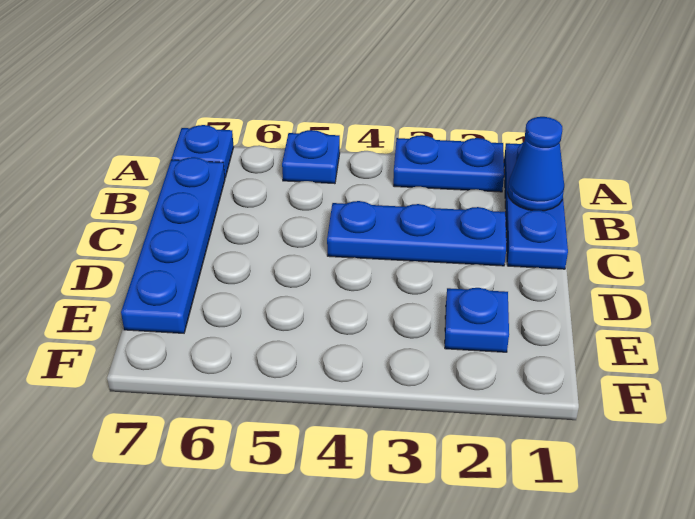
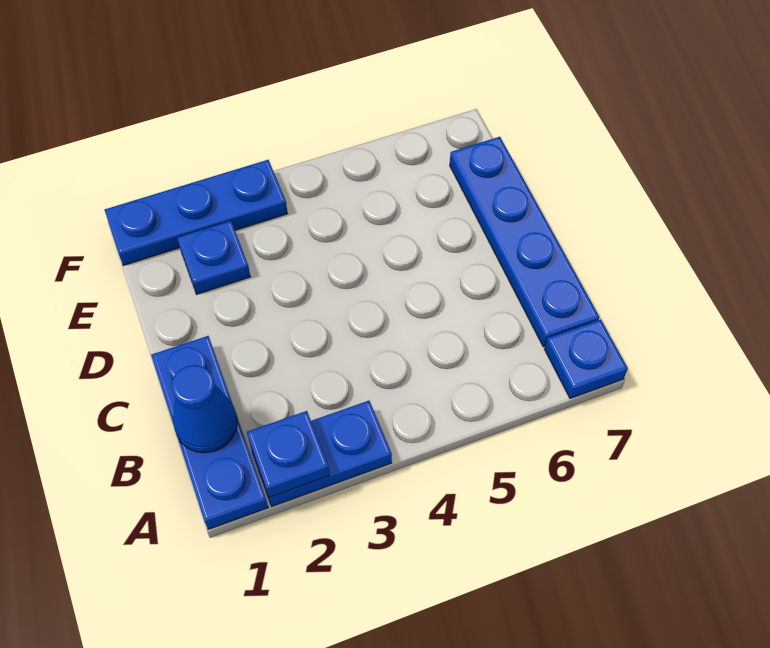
blue plate A5 level 1 -> blue plate A2 level 2
blue plate C2:C4 level 1 -> blue plate F1:F3 level 1

